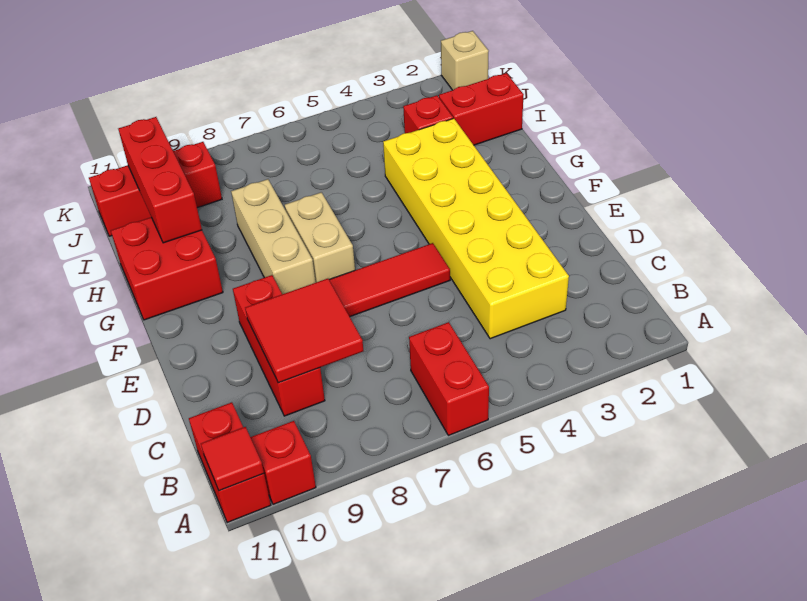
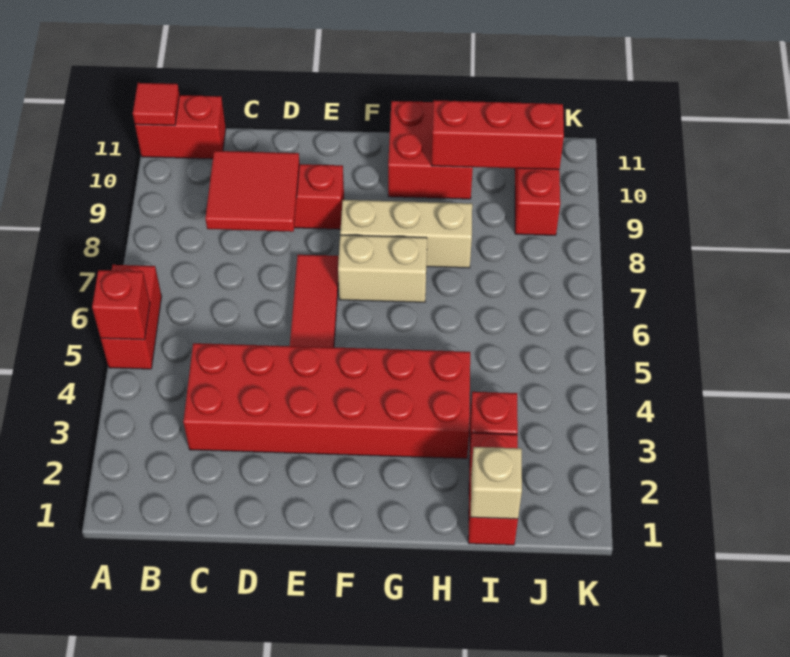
red brick A6:B6 level 1 -> red brick A5:A6 level 1
red brick A10 level 1 -> red brick A5 level 2
yellow brick C3:H4 level 1 -> red brick C3:H4 level 1
tan brick K1 level 1 -> tan brick I1 level 2

